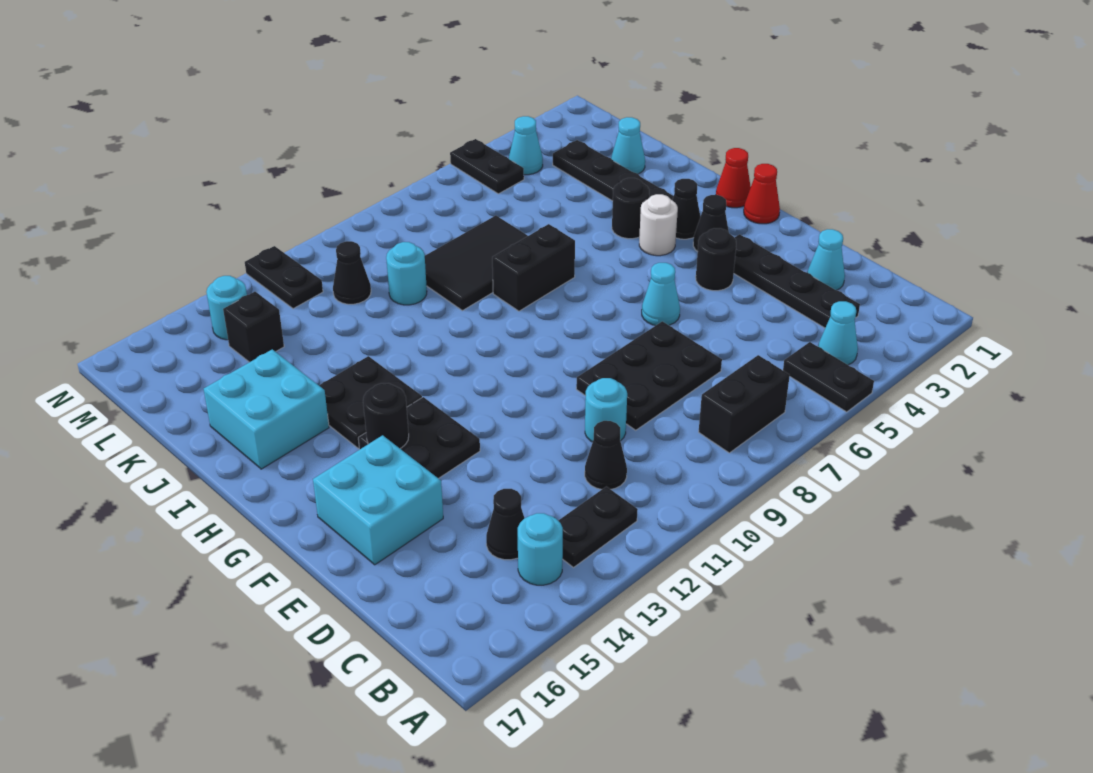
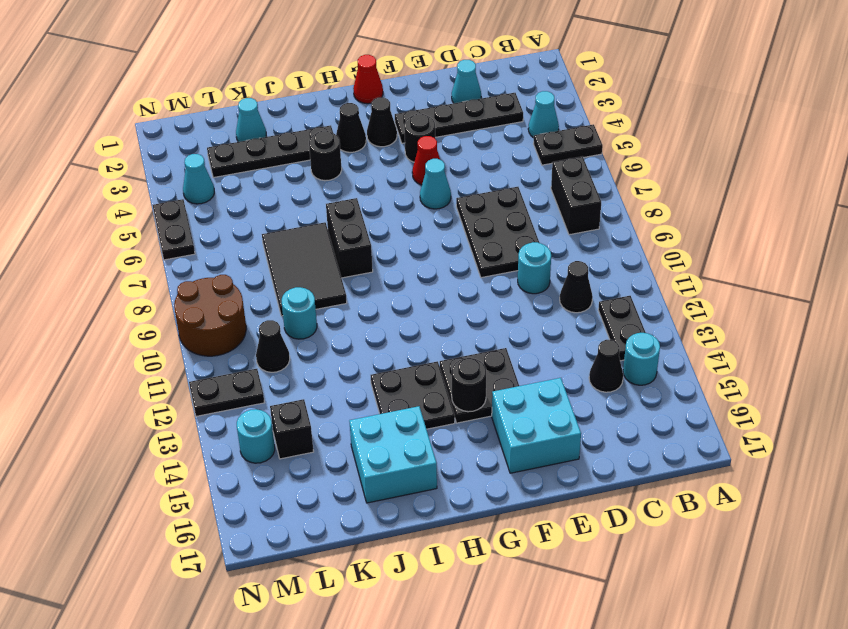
red cone H1 level 1 -> red cone F5 level 1
white round brick H4 level 1 -> none
black plate M5:N5 level 1 -> black plate N5:N6 level 1
none -> brown round brick M9:N10 level 1

